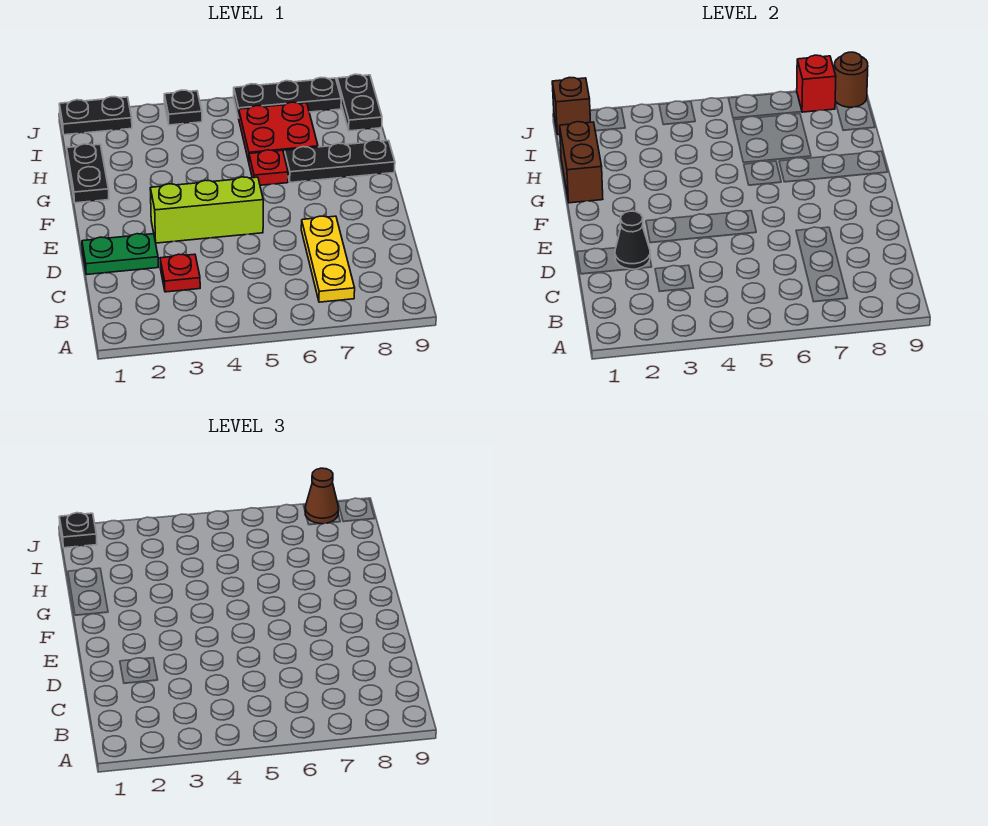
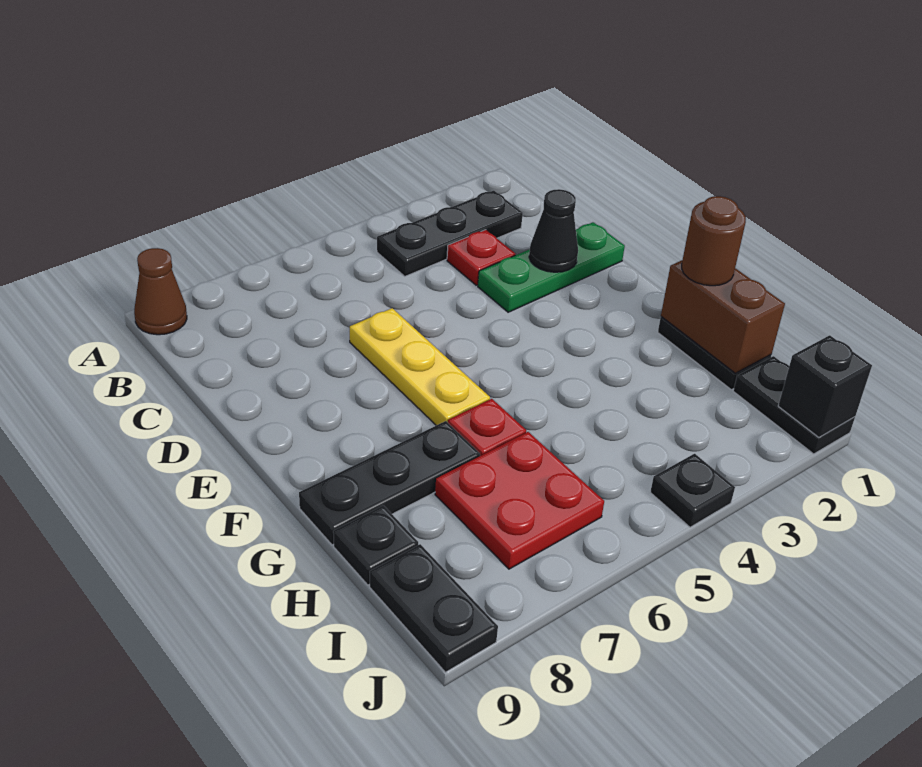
yellow plate B7:D7 level 1 -> yellow plate D6:F6 level 1
green plate D1:D2 level 1 -> green plate D1:D3 level 1
lime brick E3:E5 level 1 -> none
black plate J1:J2 level 1 -> black plate I1:J1 level 1
brown brick J1 level 2 -> black brick J1 level 2
black plate J1 level 3 -> black plate H9 level 1
black plate J6:J8 level 1 -> black plate B2:B4 level 1
red brick J8 level 2 -> none
brown cone J8 level 3 -> brown cone A9 level 1
brown round brick J9 level 2 -> brown round brick G1 level 3

